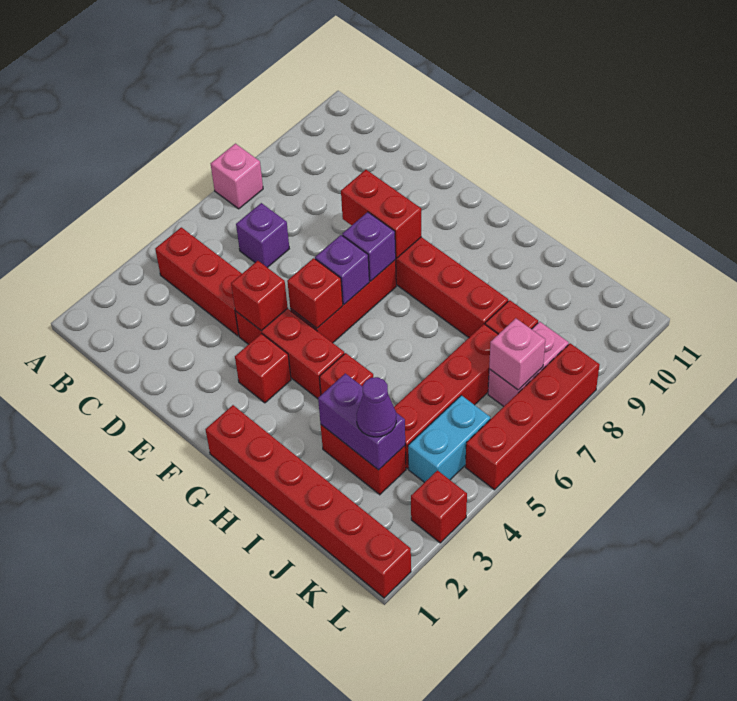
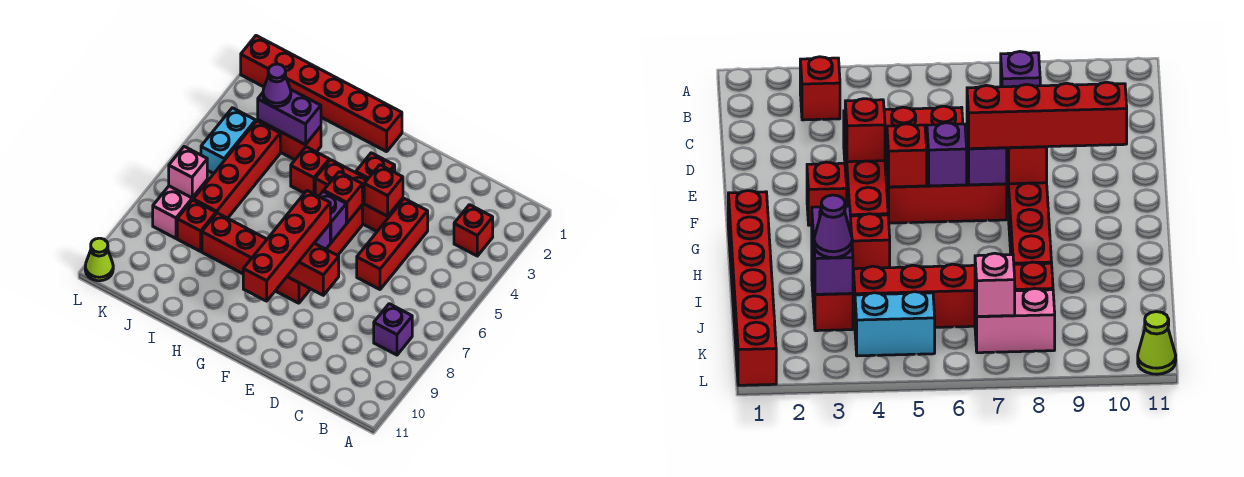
pink brick A7 level 1 -> none
red brick B4:D4 level 1 -> red brick D4:D6 level 1
purple brick C6 level 1 -> purple brick B8 level 1
red brick L3 level 1 -> red brick B3 level 1
red brick L5:L8 level 1 -> red brick F7:F10 level 3
none -> lime cone L11 level 1

